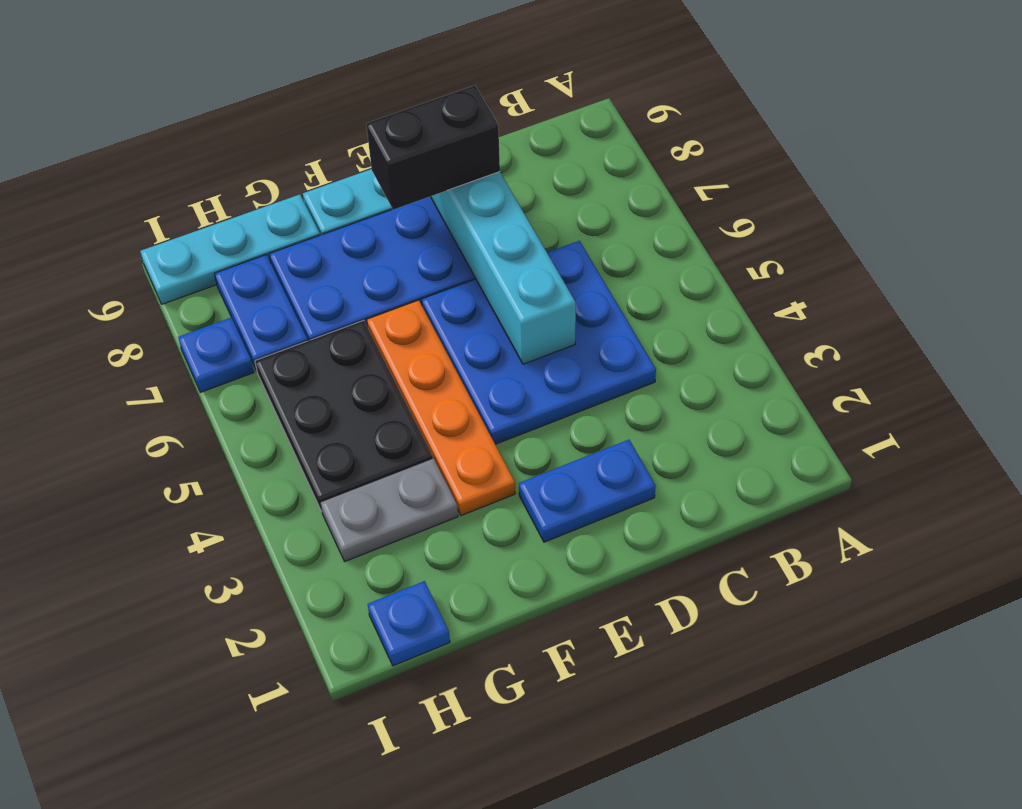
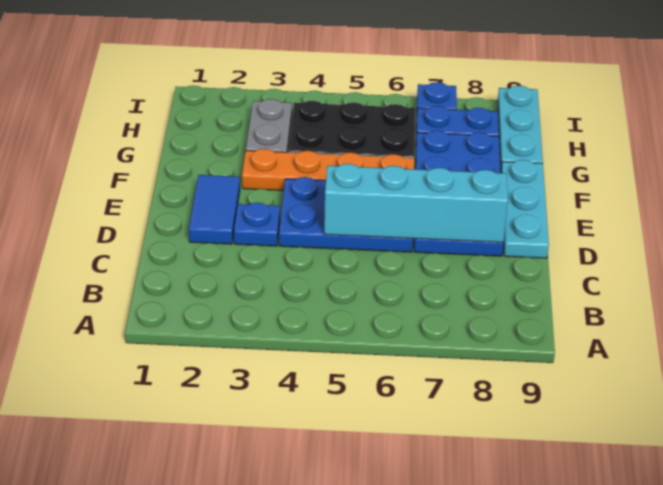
blue plate C4:E6 level 1 -> blue plate D4:E6 level 1
blue plate D2:E2 level 1 -> blue tile D2:E2 level 1
black brick D8:E8 level 3 -> none
blue plate H1 level 1 -> blue plate D3 level 1

